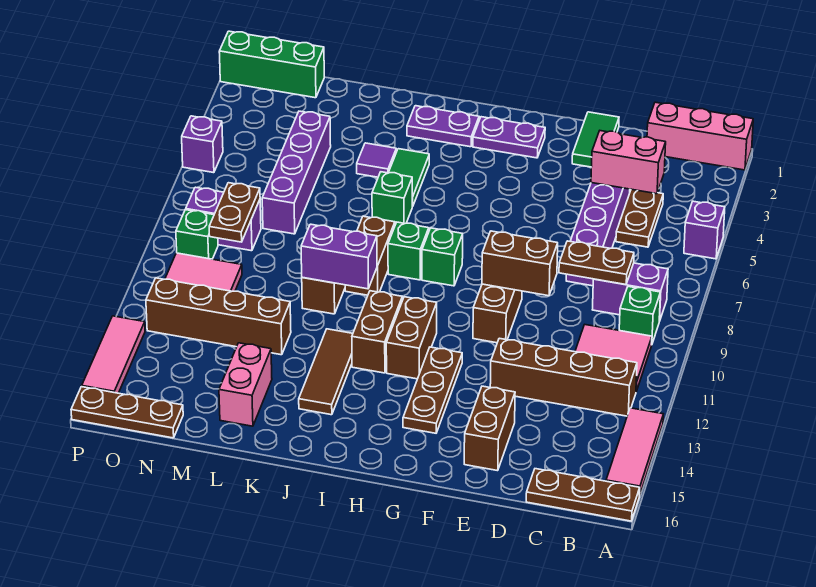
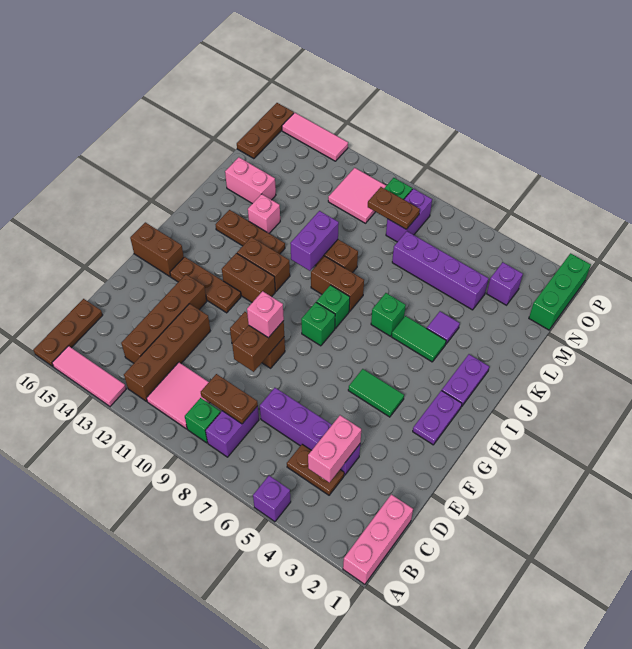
brown plate C8:D8 level 2 -> brown plate C8:C9 level 2
green tile E1:E2 level 1 -> green tile G4:G5 level 1
brown brick E14:E15 level 1 -> brown brick G15:G16 level 1
none -> pink brick F9 level 3
brown tile J12:J14 level 1 -> brown plate J12:J14 level 1
none -> pink brick K13 level 1
brown brick L12:O12 level 1 -> brown brick C13:F13 level 1
purple brick P5 level 1 -> purple brick N3 level 1

